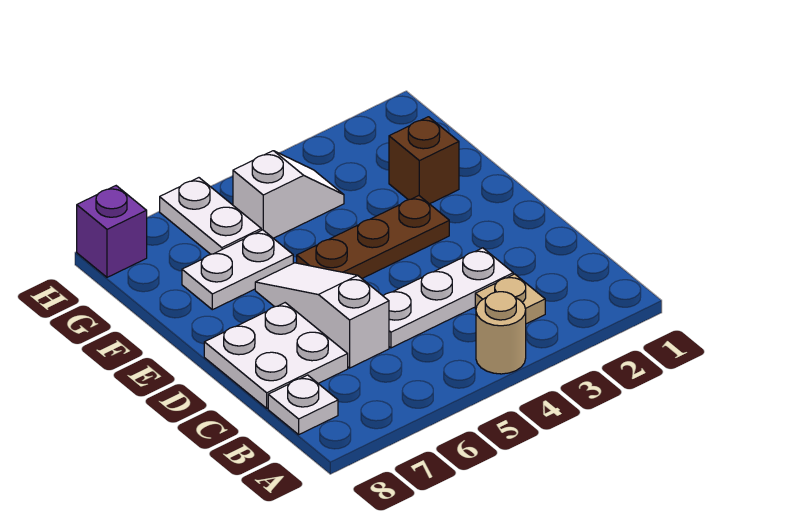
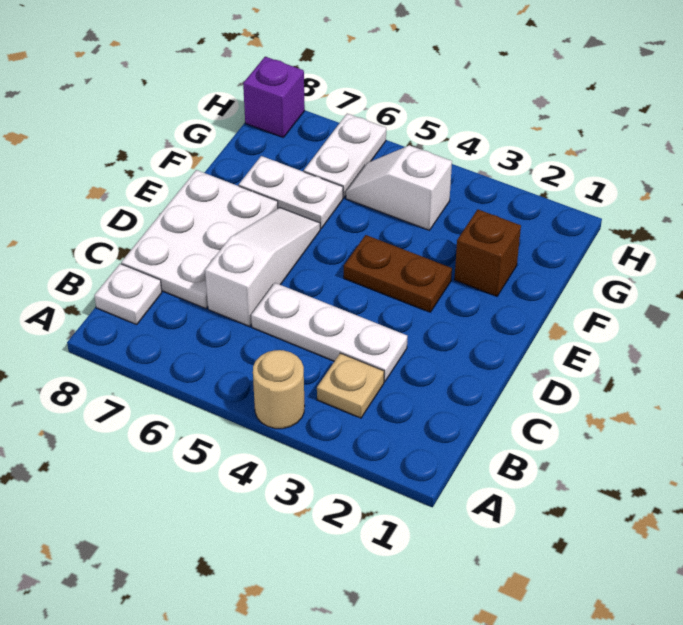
white plate C7:D8 level 1 -> white plate C7:E8 level 1
brown plate E3:E5 level 1 -> brown plate E3:E4 level 1
white slope G4:G5 level 1 top 5 -> white slope G4:G5 level 1 top 4

